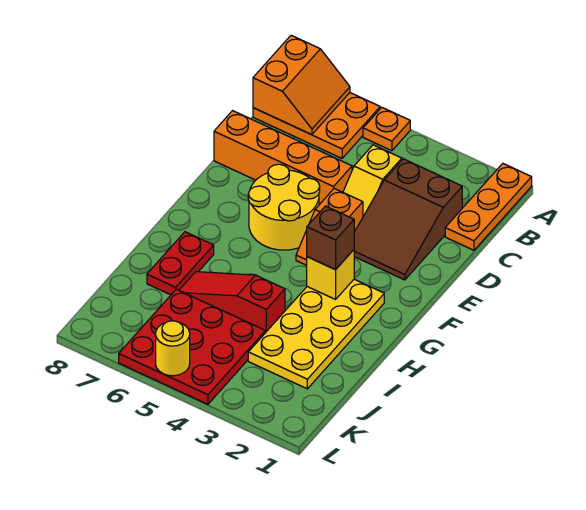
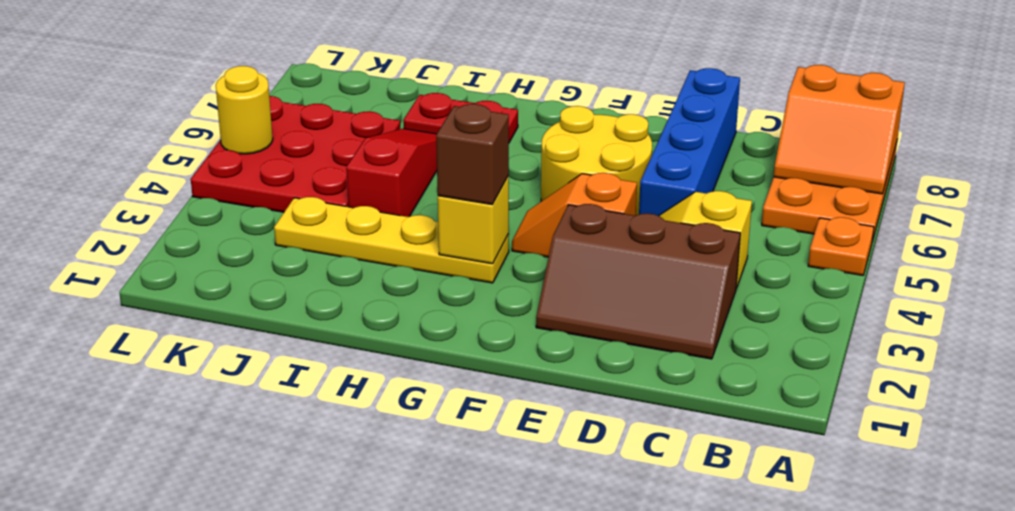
orange plate A1:C1 level 1 -> none
brown slope C2:E3 level 1 top C -> brown slope C2:E3 level 1 top 3
orange brick D5:D8 level 1 -> blue brick D5:D8 level 1
yellow plate G2:J3 level 1 -> yellow plate G3:J3 level 1

